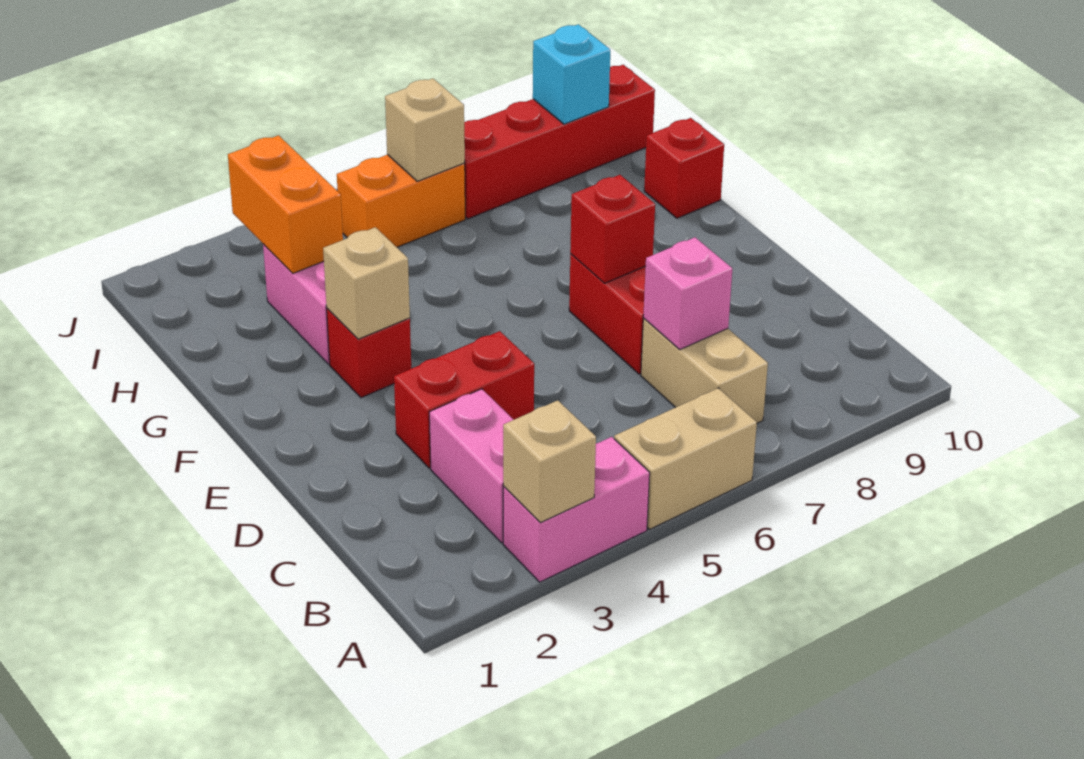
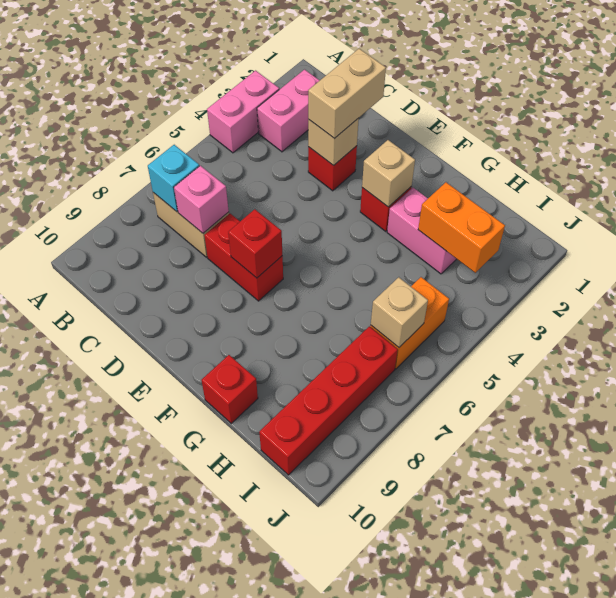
tan brick A3 level 2 -> tan brick D3 level 2
tan brick A5:A6 level 1 -> tan brick D2:D3 level 3
pink brick B3:C3 level 1 -> pink brick B2:B3 level 1
red brick D3:D4 level 1 -> red brick D3 level 1
cyan brick I9 level 2 -> cyan brick B7 level 2

